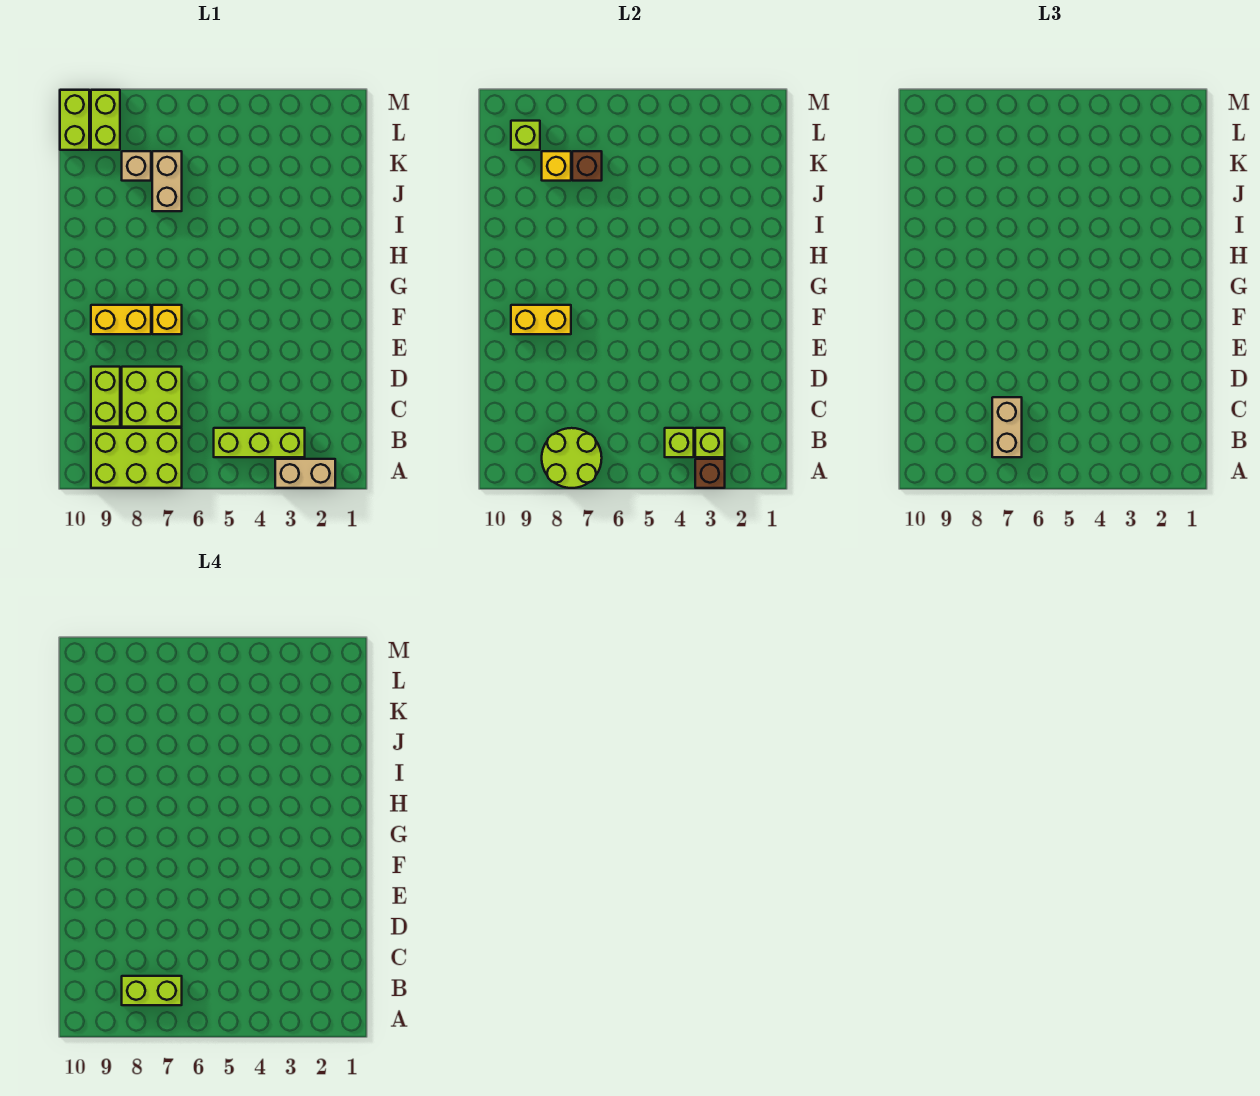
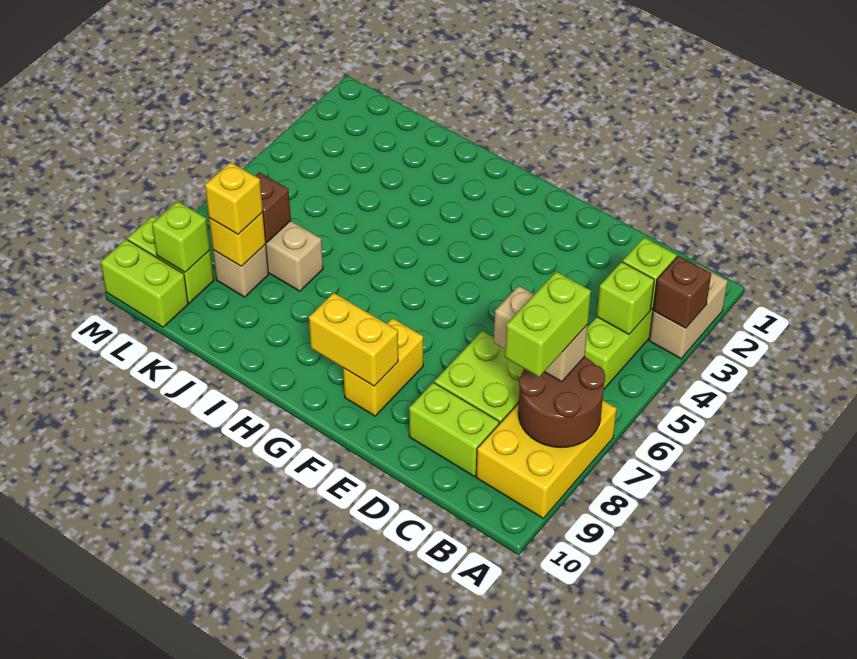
lime brick A7:B9 level 1 -> yellow brick A7:B9 level 1
lime round brick A7:B8 level 2 -> brown round brick A7:B8 level 2
yellow brick F7 level 1 -> yellow brick K8 level 3
yellow brick F8:F9 level 2 -> yellow brick F9:G9 level 2

